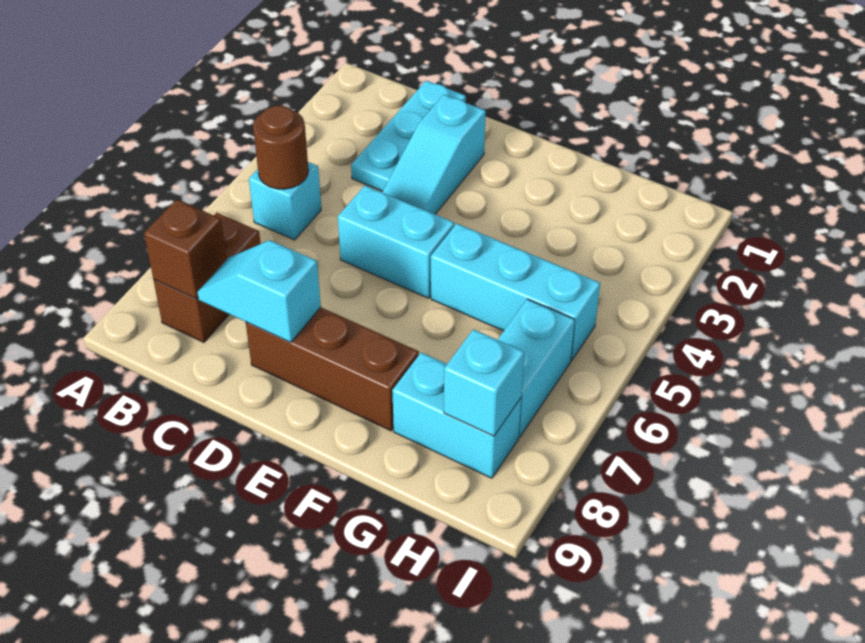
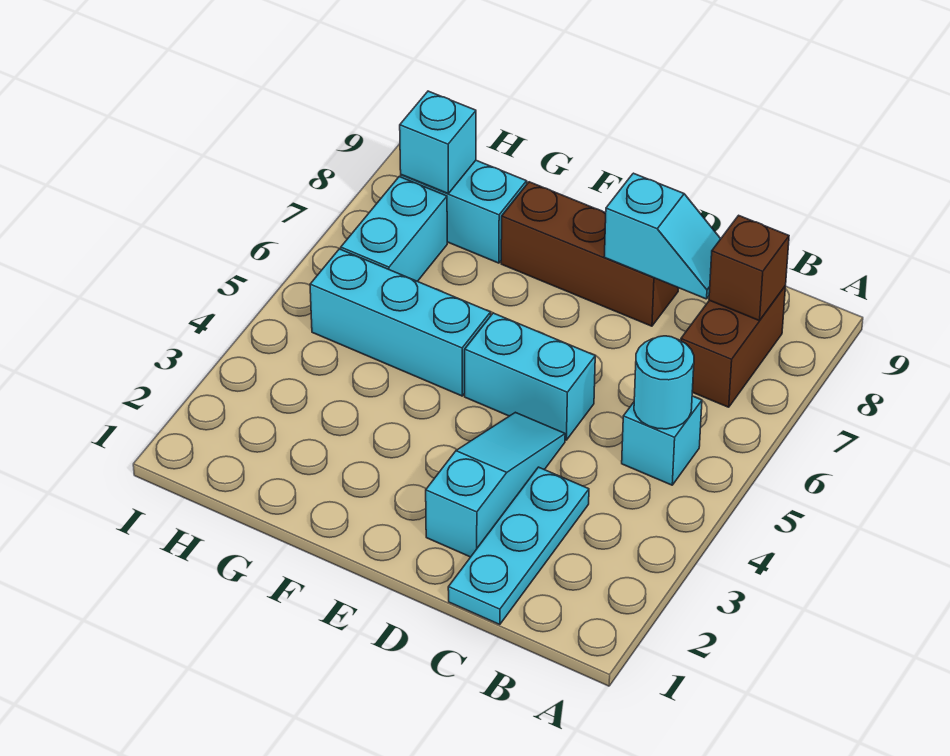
brown round brick B5 level 2 -> cyan round brick B5 level 2

